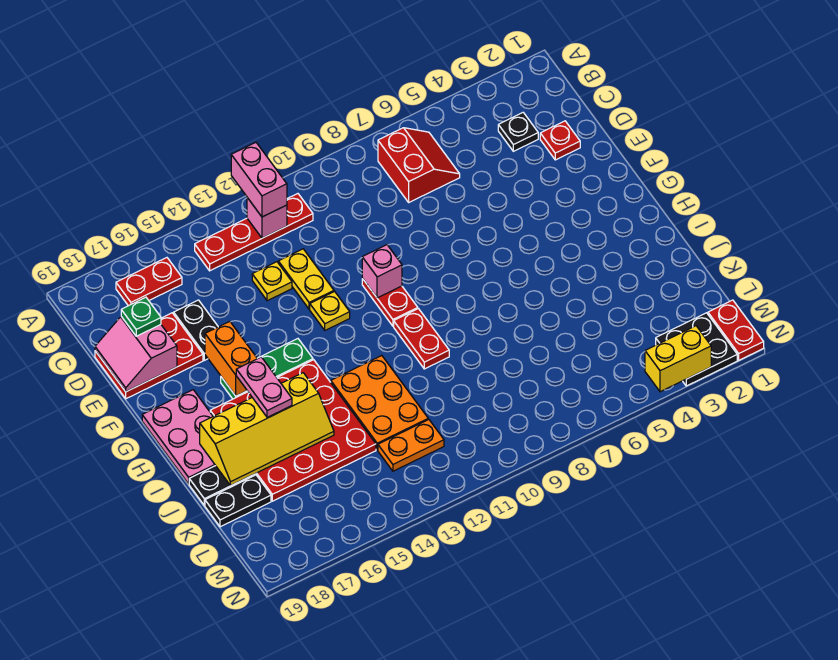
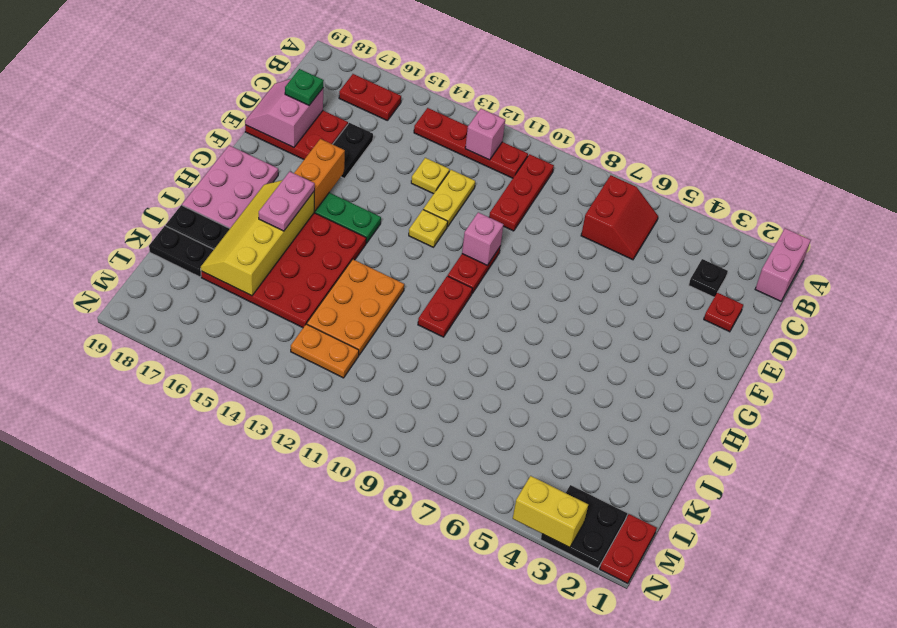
pink brick A12:B12 level 3 -> pink brick A1:B1 level 1
none -> red plate B10:D10 level 1
yellow slope I15:J18 level 2 top I -> yellow slope H16:K17 level 2 top 16

